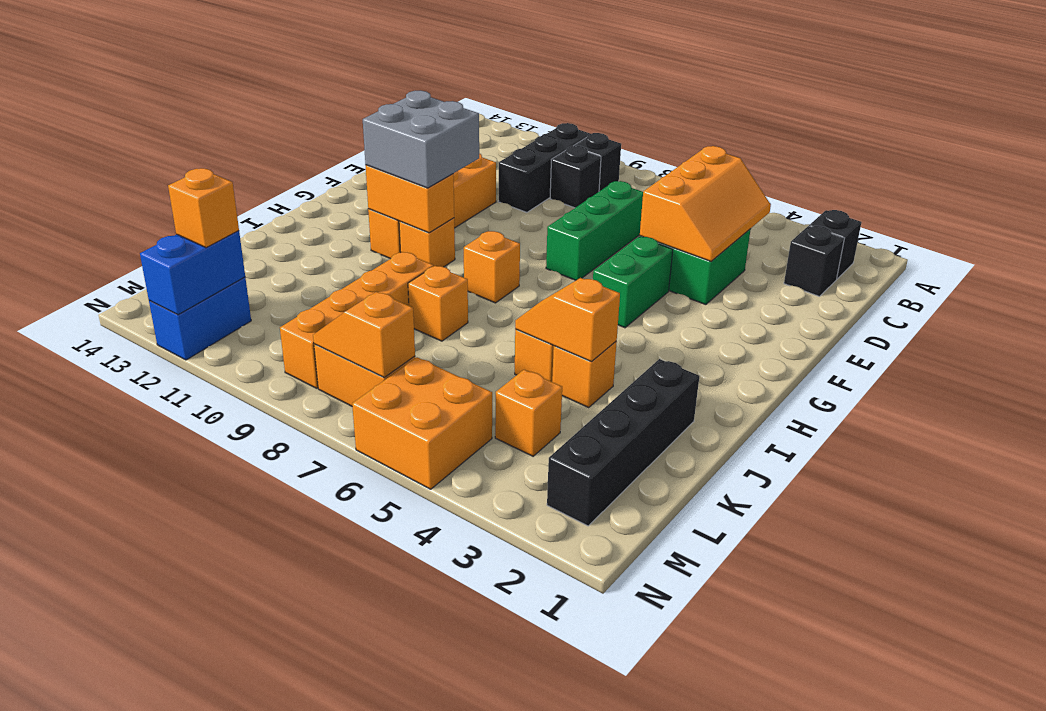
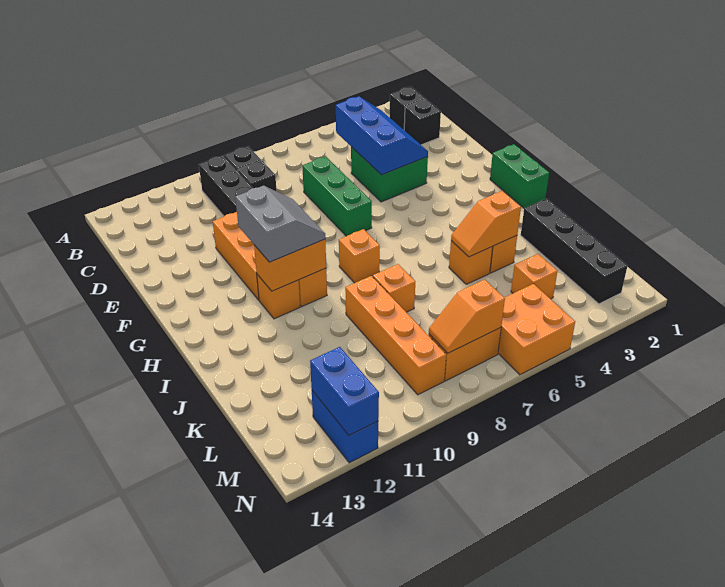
orange slope C4:E5 level 2 top 5 -> blue slope C4:E5 level 2 top 5
green brick F5:G5 level 1 -> green brick G1:H1 level 1
grey brick G10:H11 level 3 -> grey slope G10:H11 level 3 top 11
orange brick M12 level 3 -> none

